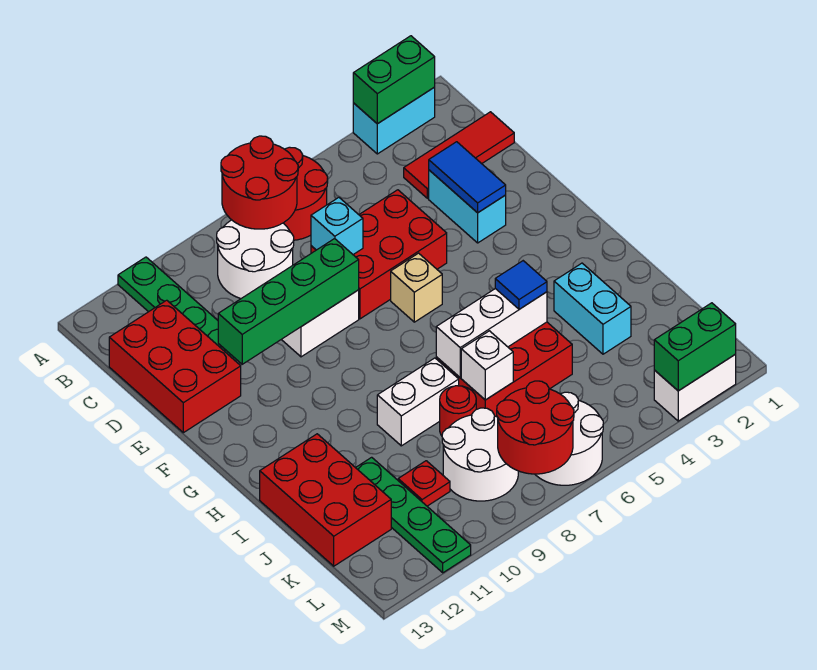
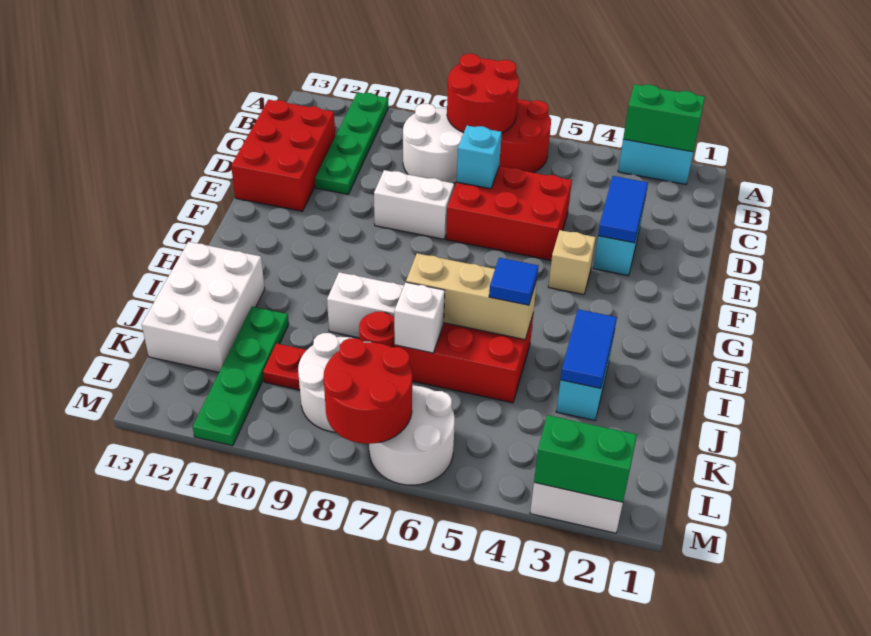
red tile C1:C3 level 1 -> none
green brick E8:E11 level 2 -> none
tan brick F6 level 1 -> tan brick F4 level 1
none -> blue tile I3:J3 level 2
white brick I5:I7 level 2 -> tan brick I5:I7 level 2
red brick I12:K13 level 1 -> white brick I12:K13 level 1

